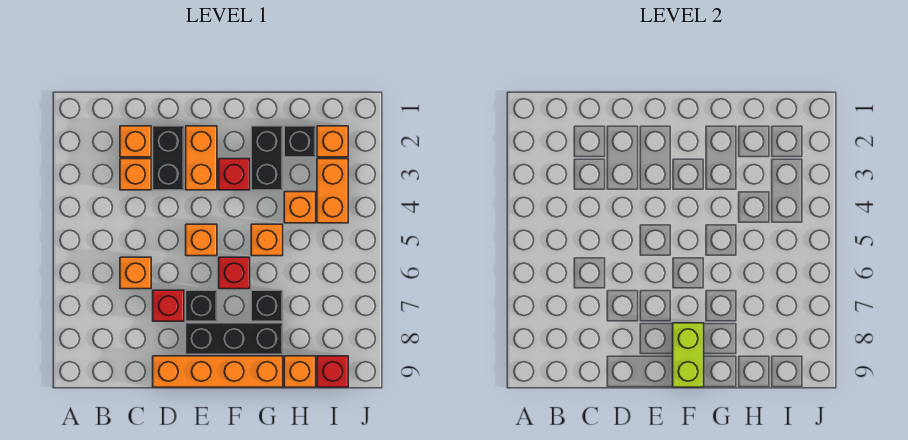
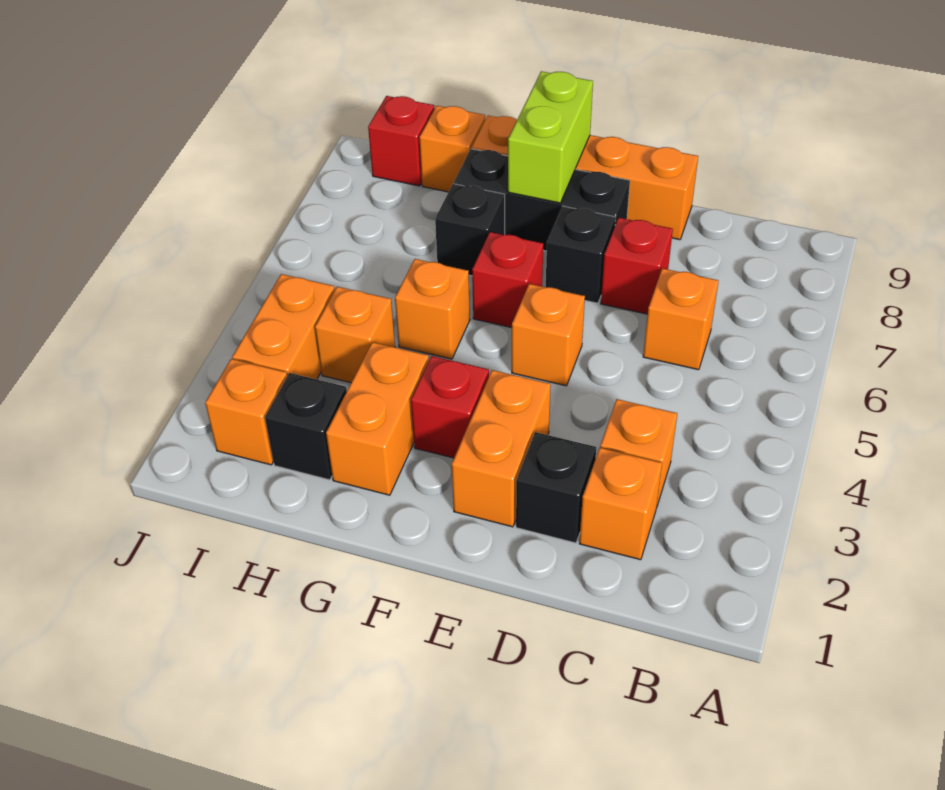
black brick D2:D3 level 1 -> black brick D2 level 1
black brick G2:G3 level 1 -> orange brick G2:G3 level 1

